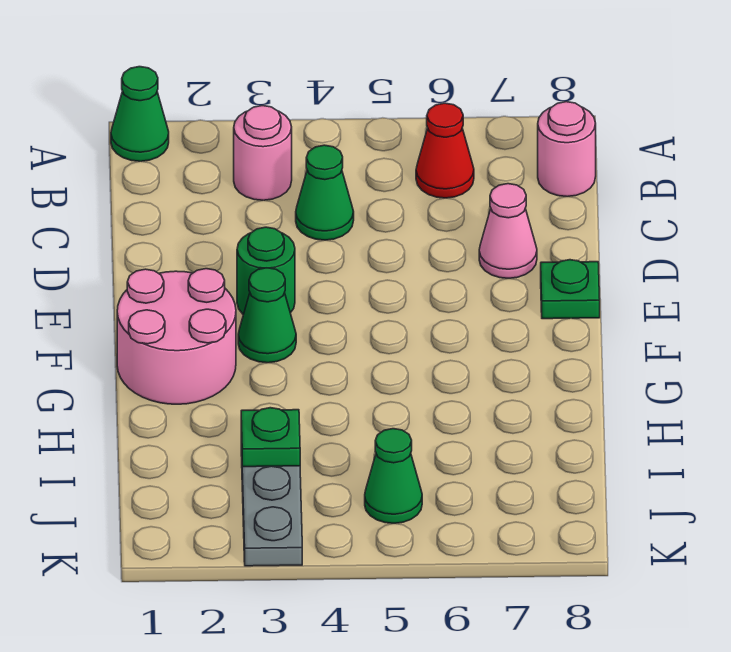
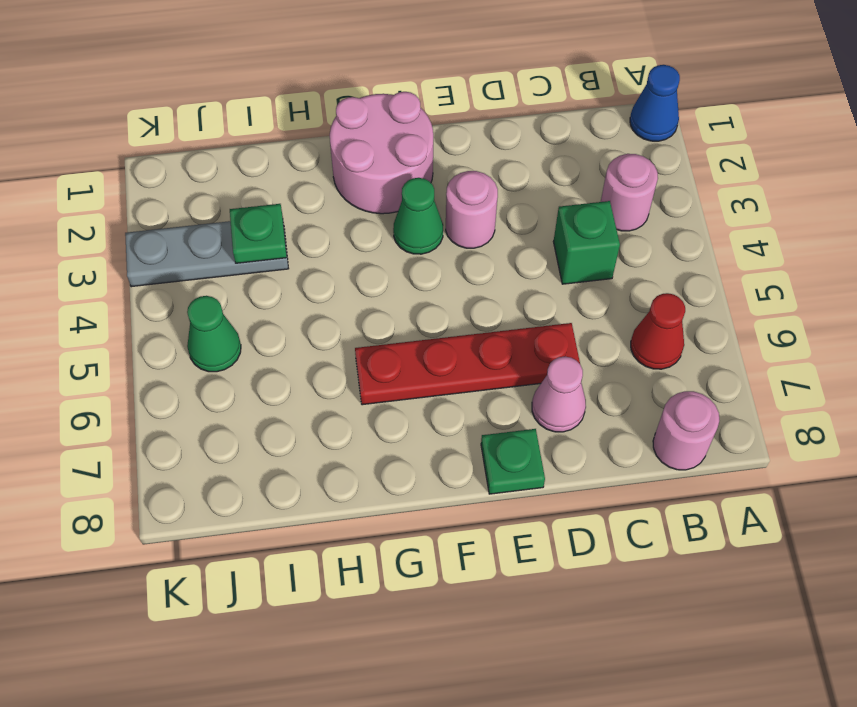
green cone A1 level 1 -> blue cone A1 level 1
green cone C4 level 1 -> green brick C4 level 1
none -> red plate D6:G6 level 1
green round brick E3 level 1 -> pink round brick E3 level 1

